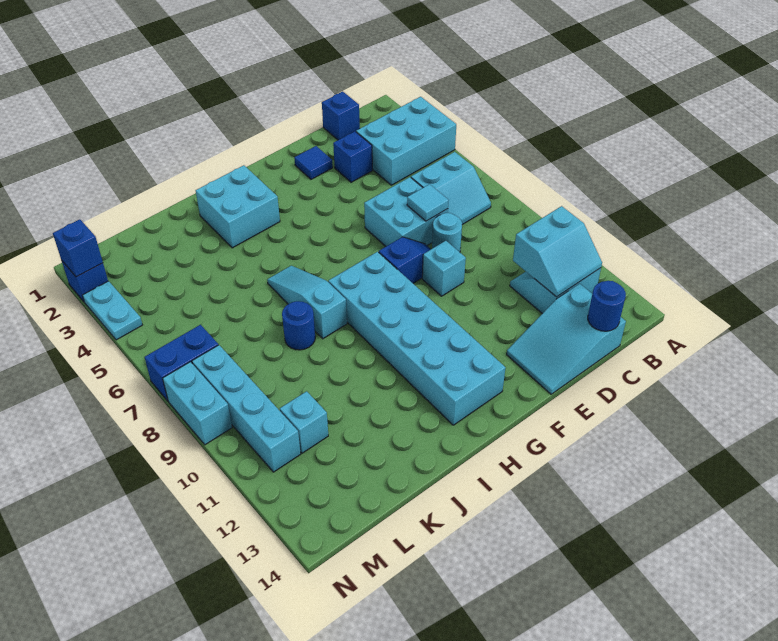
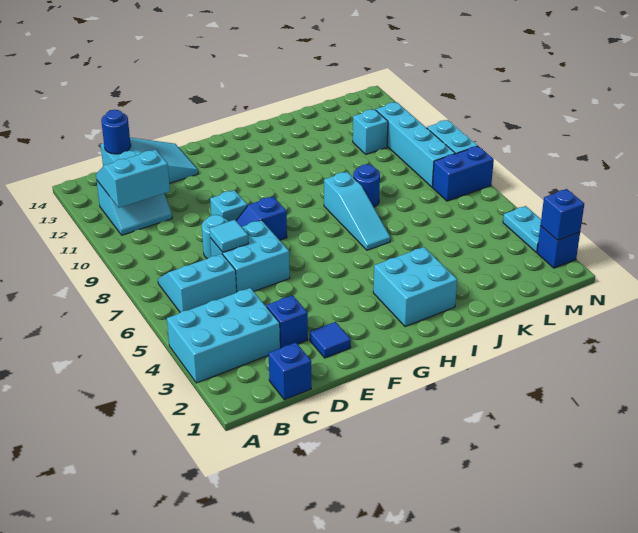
cyan brick G8:H13 level 1 -> none

